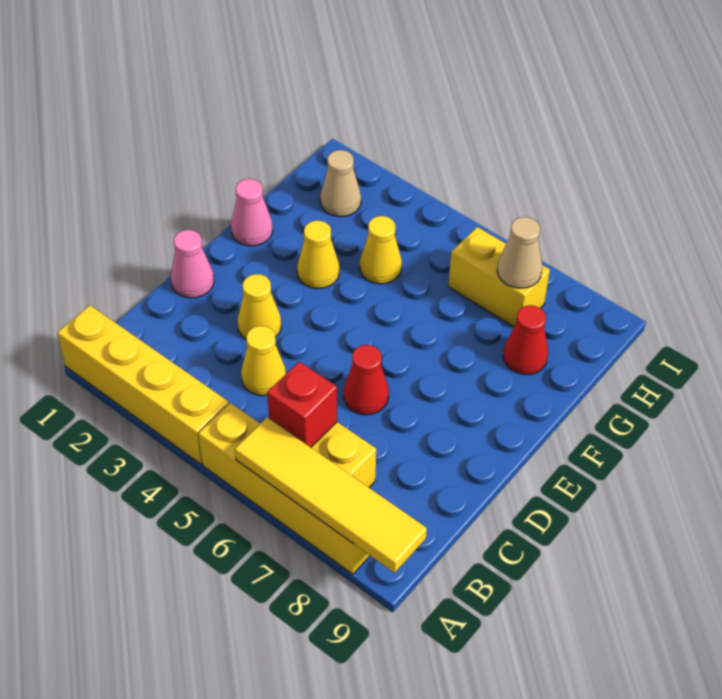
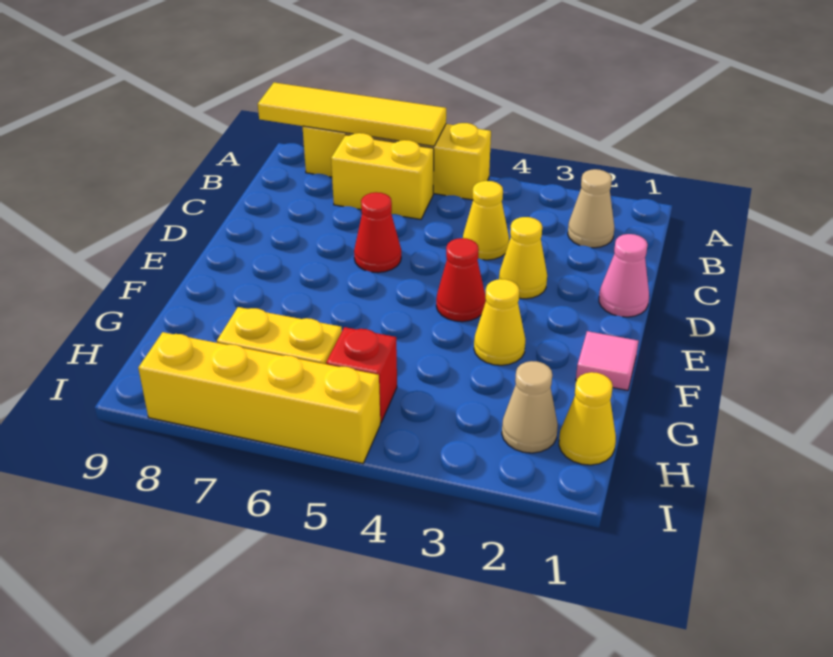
yellow brick A1:A4 level 1 -> yellow brick I5:I8 level 1
red brick B6 level 2 -> red brick H5 level 1
pink cone F1 level 1 -> pink tile F1 level 1
yellow cone G4 level 1 -> yellow cone H1 level 1
red cone G8 level 1 -> red cone E4 level 1
tan cone H7 level 2 -> tan cone B2 level 1

